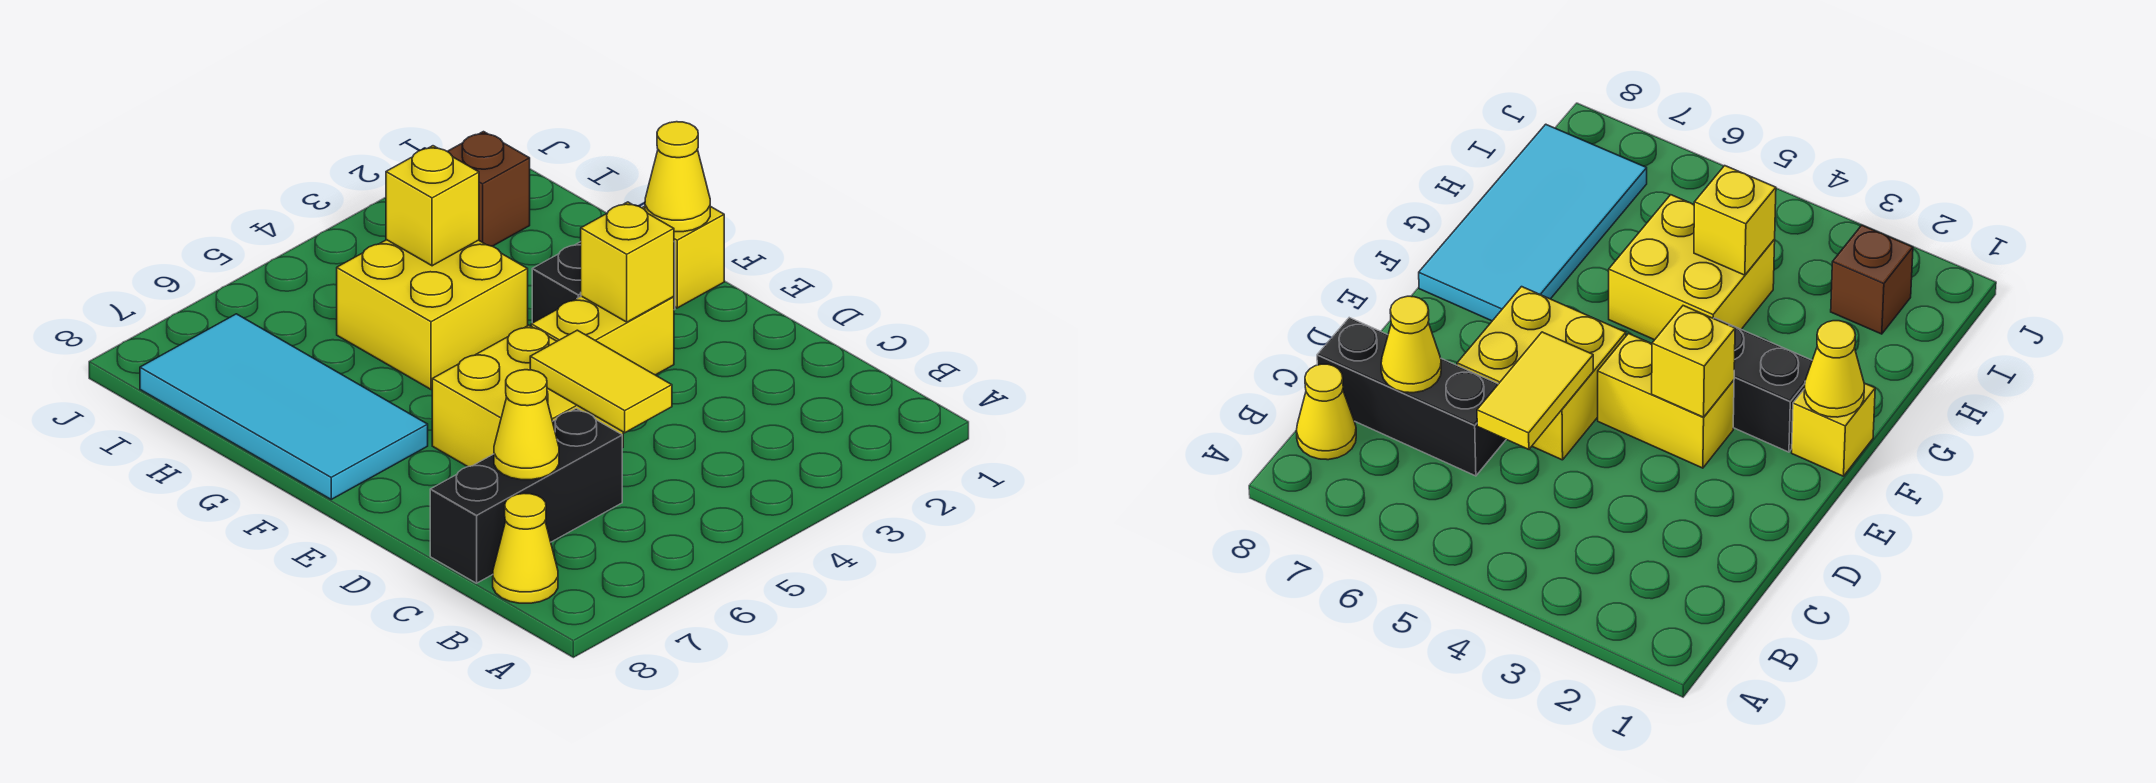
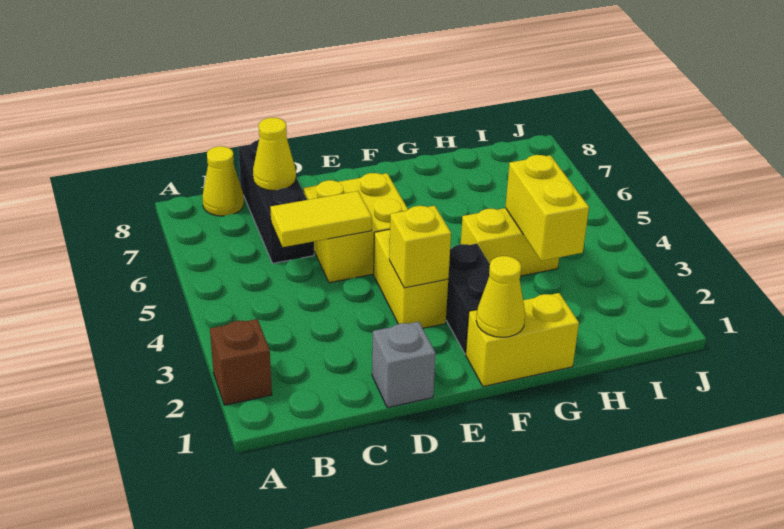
none -> grey brick D1 level 1
yellow brick F1 level 1 -> yellow brick F1:G1 level 1
cyan tile F7:I8 level 1 -> none
yellow brick G4:H5 level 1 -> yellow brick G4:H4 level 1
yellow brick H4 level 2 -> yellow brick H3:H4 level 2
brown brick I2 level 1 -> brown brick A2 level 1

